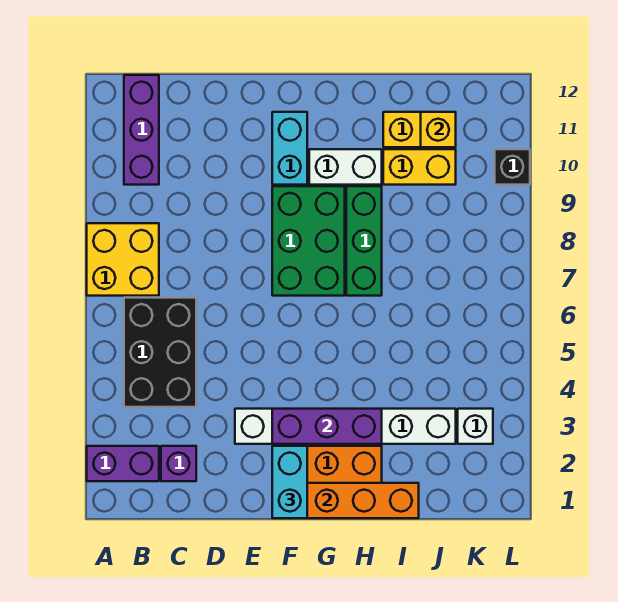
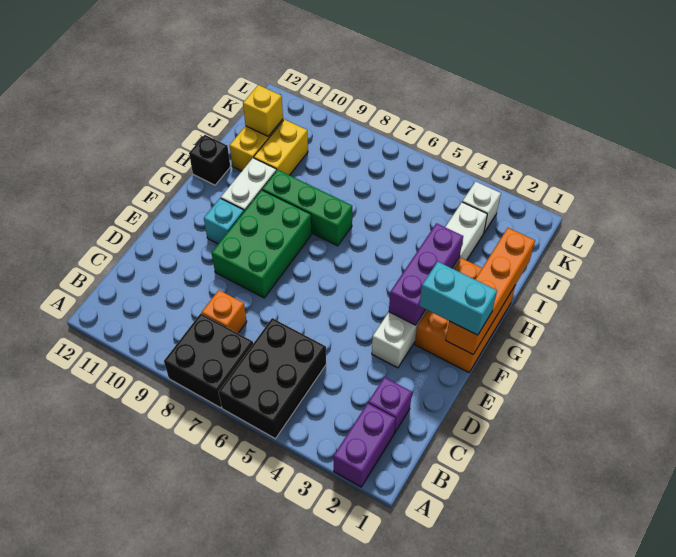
yellow brick A7:B8 level 1 -> black brick A7:B8 level 1
black brick B4:C6 level 1 -> black brick A5:C6 level 1
purple brick B10:B12 level 1 -> none
none -> orange brick C8 level 1
green brick F7:G9 level 1 -> green brick E8:G9 level 1
cyan brick F10:F11 level 1 -> cyan brick F10 level 1
black brick L10 level 1 -> black brick H12 level 1

